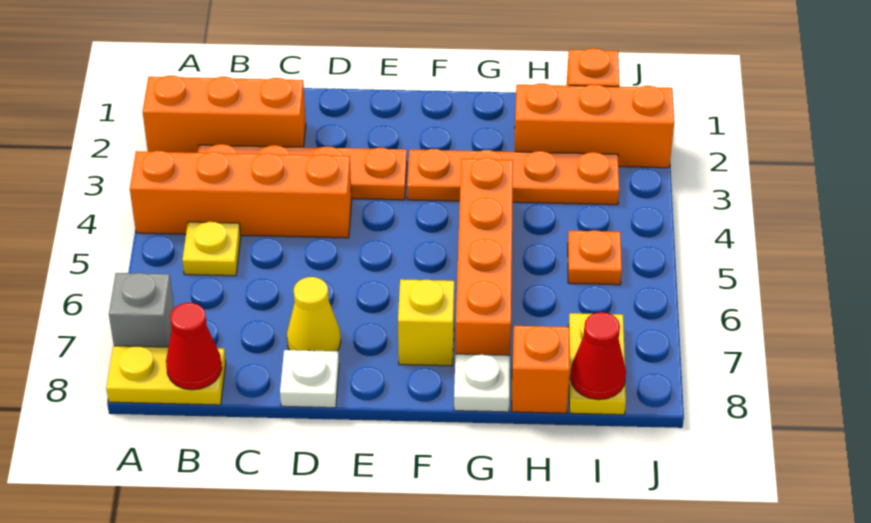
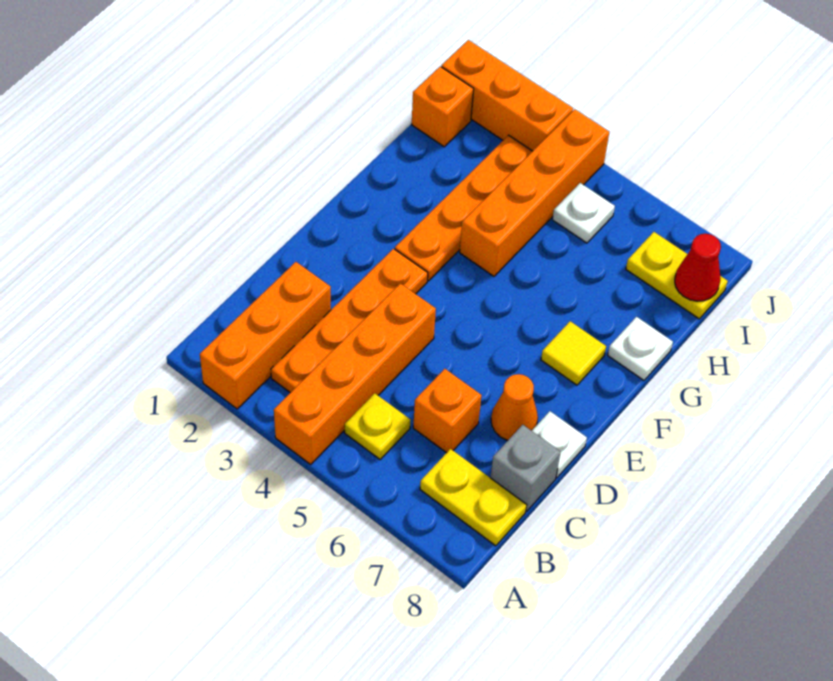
grey brick A7 level 1 -> grey brick C8 level 1
yellow plate A8:B8 level 1 -> yellow plate B7:B8 level 1
red cone B8 level 2 -> none
yellow cone D7 level 1 -> orange cone D7 level 1
yellow brick F7 level 1 -> yellow tile F7 level 1
orange brick G4:G7 level 1 -> orange brick G4:J4 level 1
orange brick H2:J2 level 1 -> orange brick J1:J3 level 1
orange brick H8 level 1 -> orange brick C6 level 1
orange plate I5 level 1 -> white plate I5 level 1

